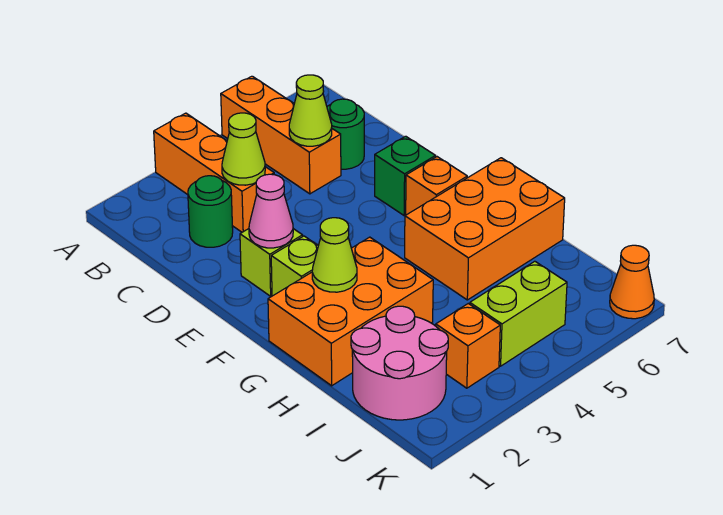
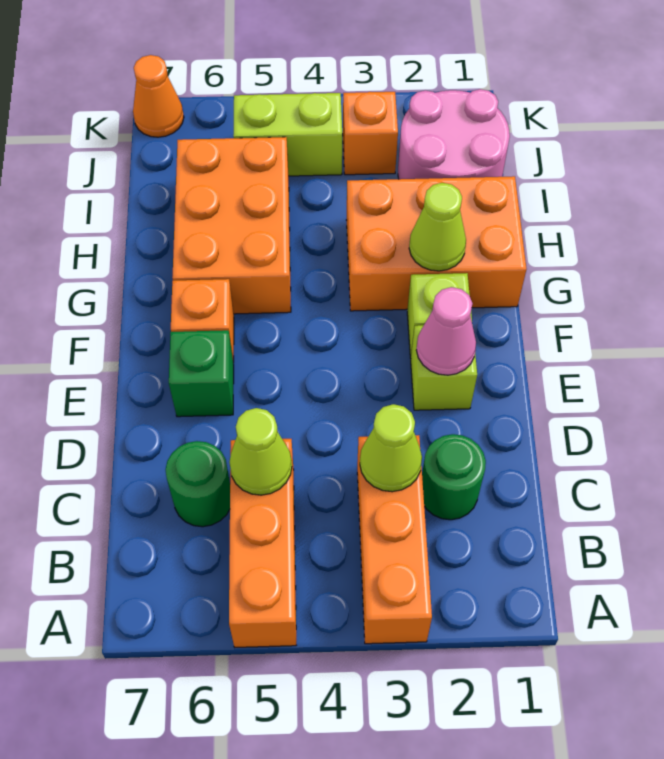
orange brick G5:H7 level 1 -> orange brick G5:I6 level 1

